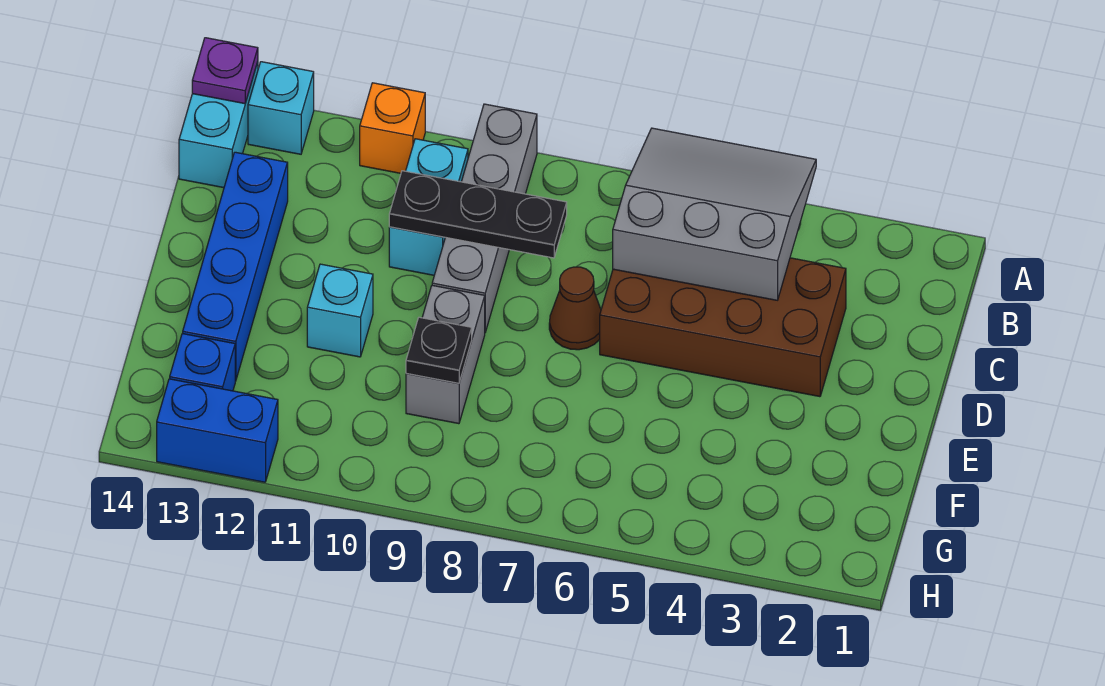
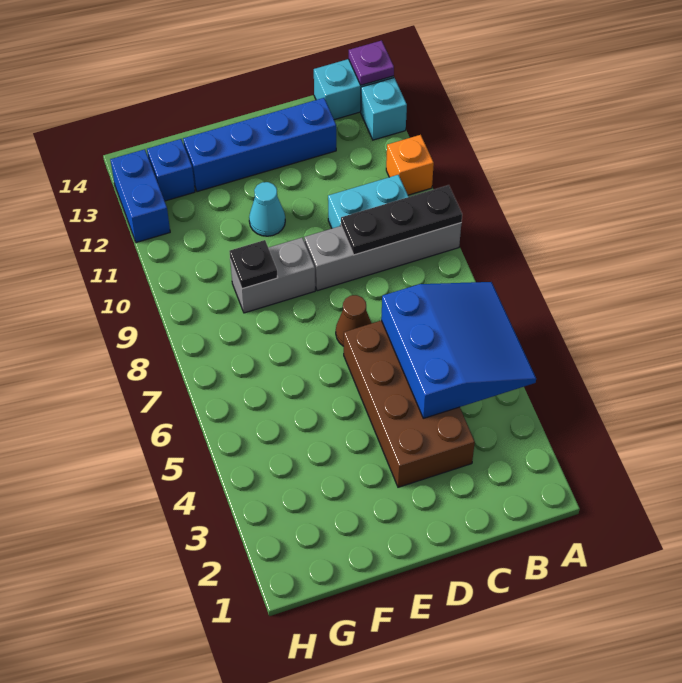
grey slope A4:C6 level 2 top C -> blue slope A4:C6 level 2 top C
black plate C8:C10 level 2 -> black plate A9:C9 level 2
cyan brick E11 level 1 -> cyan cone E11 level 1

